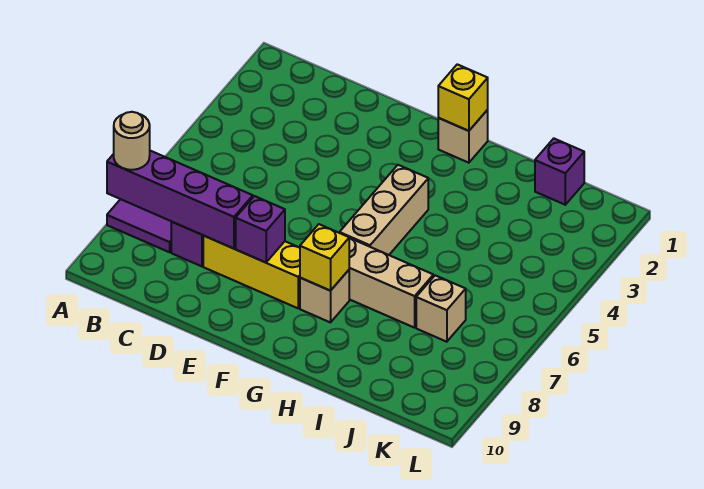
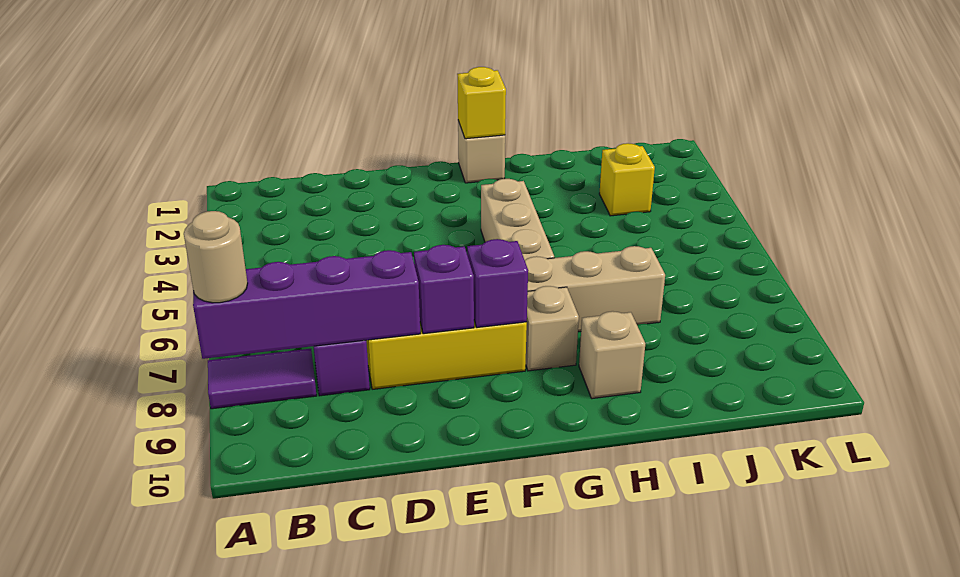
yellow brick G8 level 2 -> yellow brick J3 level 1
purple brick J1 level 1 -> purple brick F8 level 2
tan brick J7 level 1 -> tan brick H9 level 1

